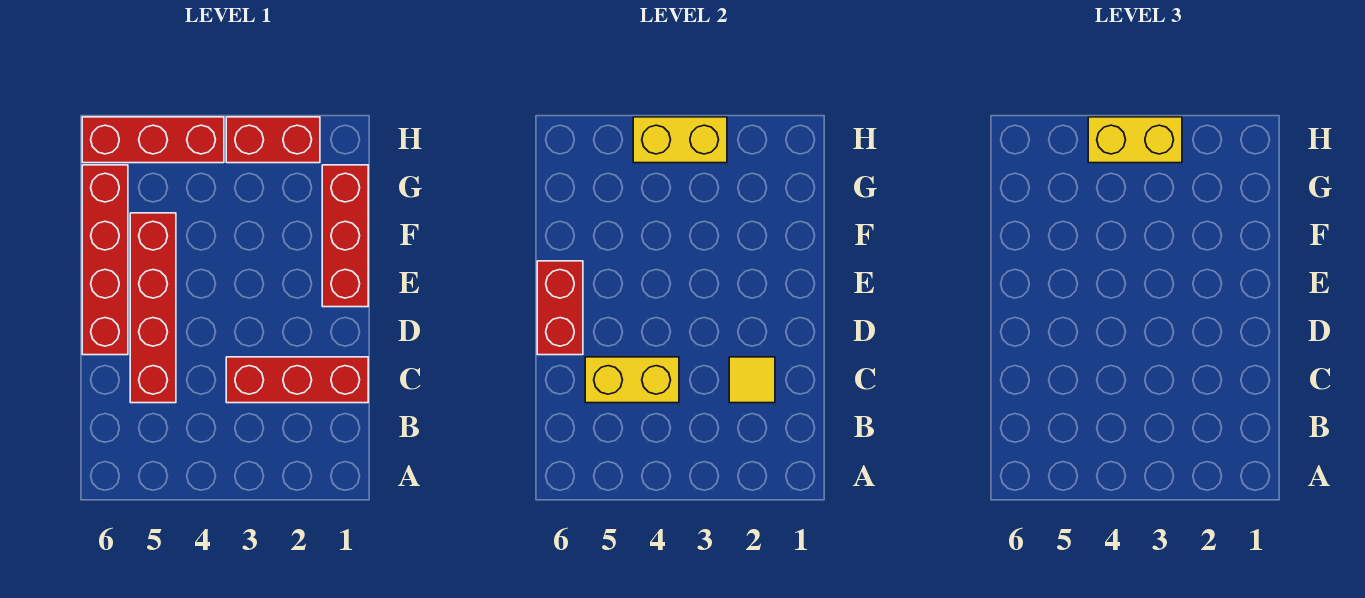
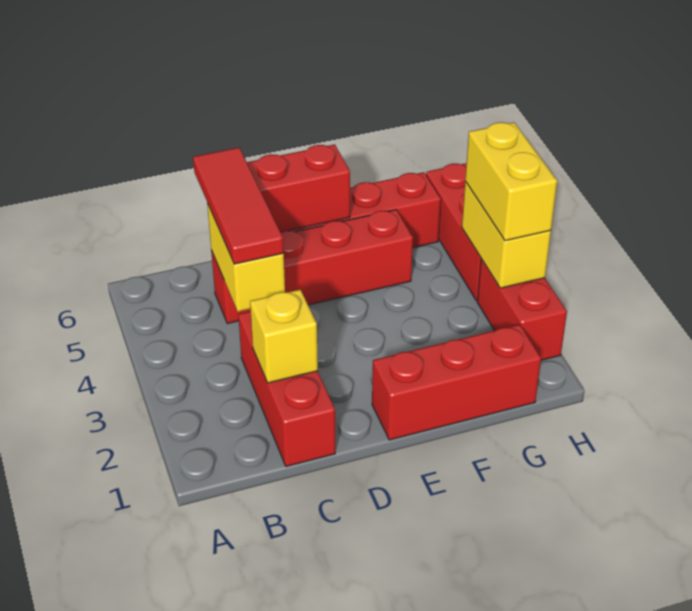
yellow tile C2 level 2 -> yellow brick C2 level 2
none -> red tile C4:C6 level 3

